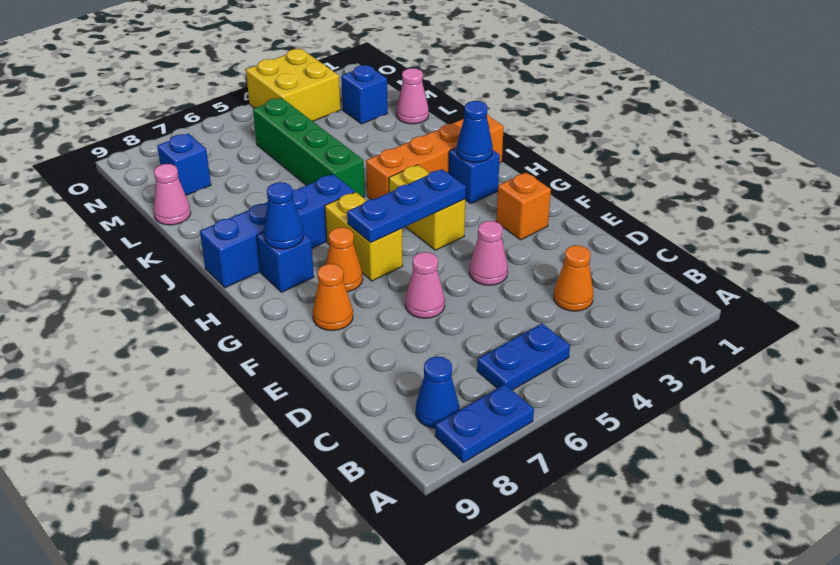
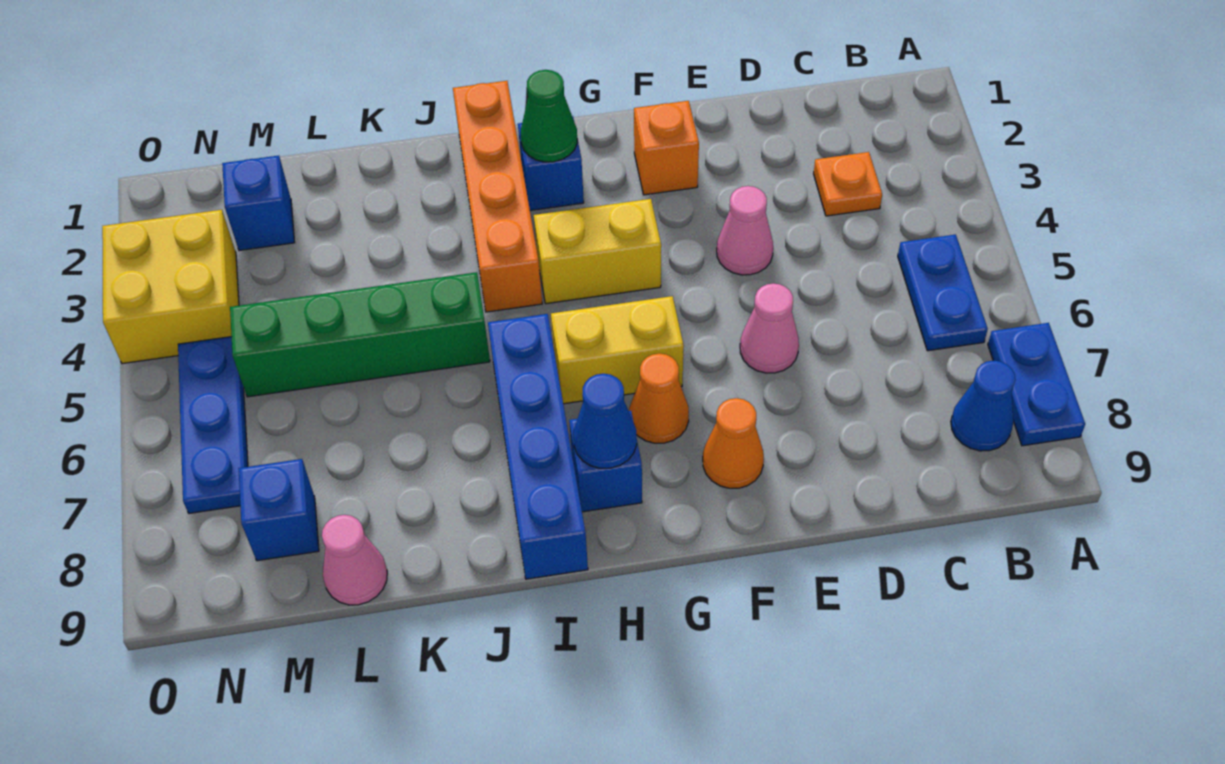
orange cone C3 level 1 -> orange plate C3 level 1
blue plate G4:G6 level 2 -> blue plate N5:N7 level 1
blue cone H2 level 2 -> green cone H2 level 2
pink cone L1 level 1 -> none

